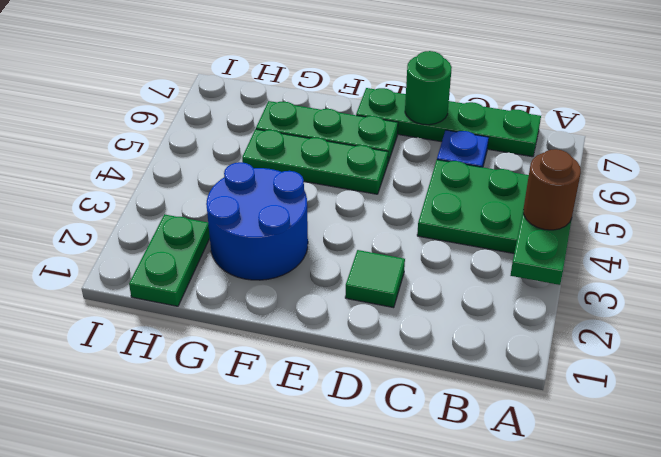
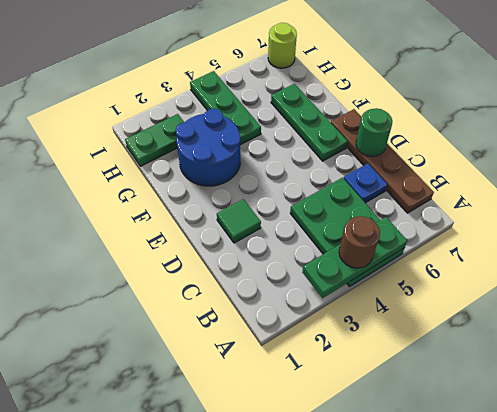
green plate B7:E7 level 1 -> brown plate B7:E7 level 1
green plate E5:G5 level 1 -> green plate G4:I4 level 1
none -> lime round brick I7 level 1

